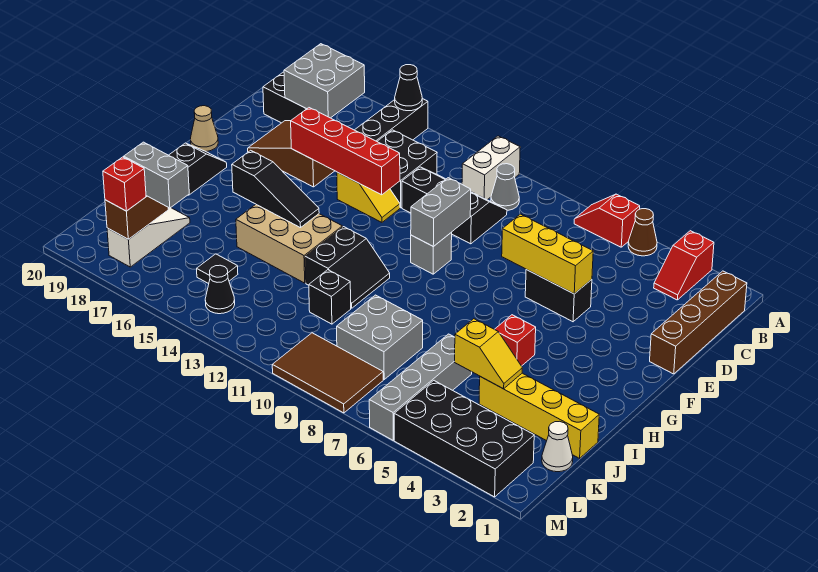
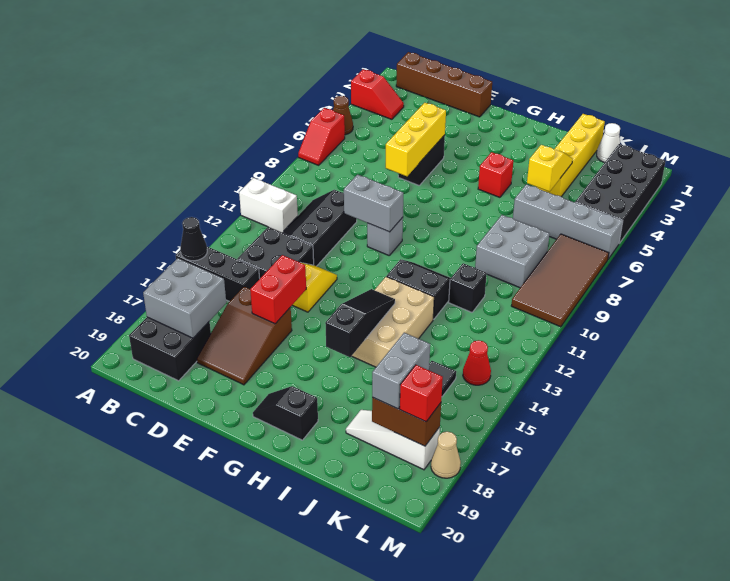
grey cone B10 level 1 -> none
red brick E13:E16 level 2 -> red brick E15:E16 level 2
tan cone F20 level 1 -> tan cone M18 level 1
brown tile L8:M10 level 1 -> brown tile L7:M10 level 1
black cone L14 level 1 -> red cone L14 level 1

